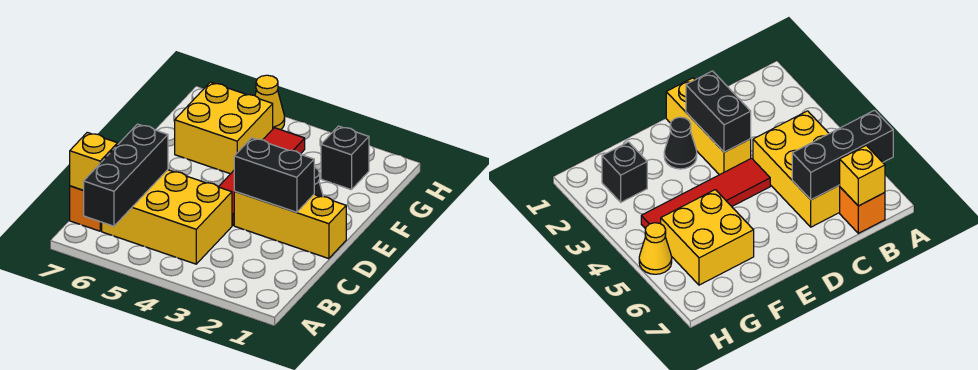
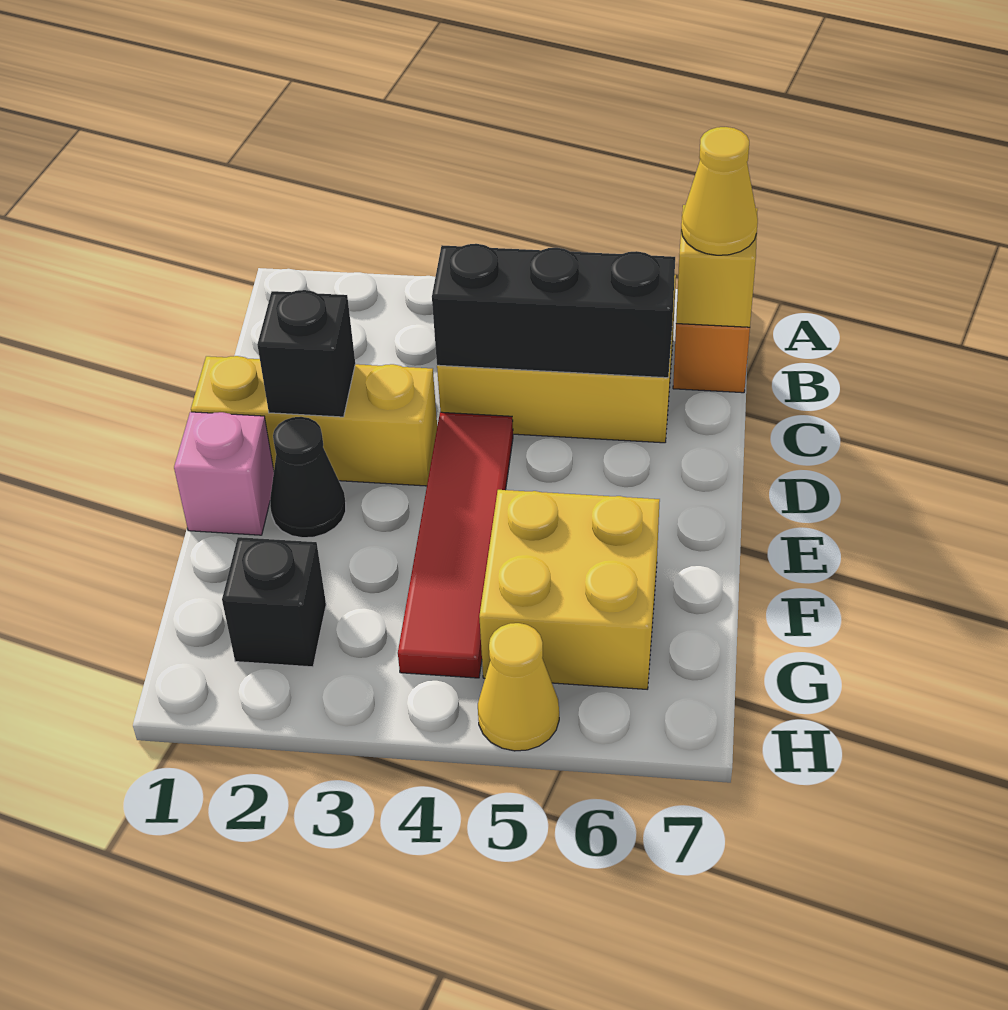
black brick A6:C6 level 2 -> black brick C4:C6 level 2
none -> yellow cone B7 level 3
black brick D2:D3 level 2 -> black brick D2 level 2
none -> pink brick E1 level 1

